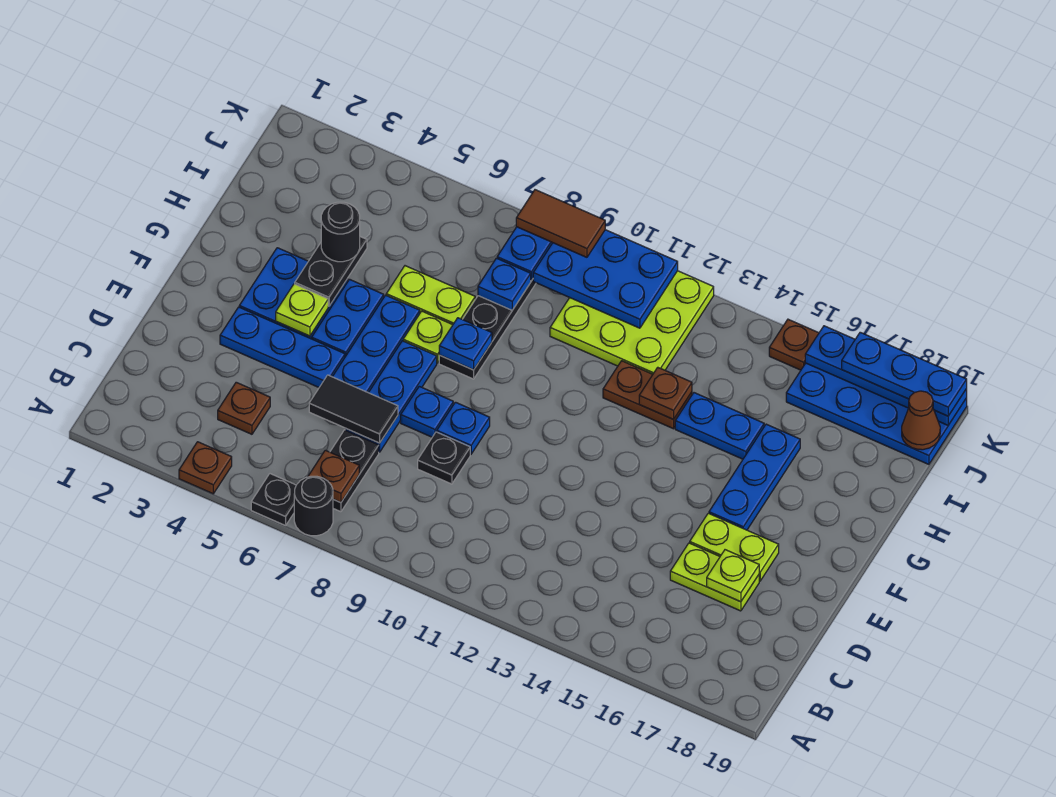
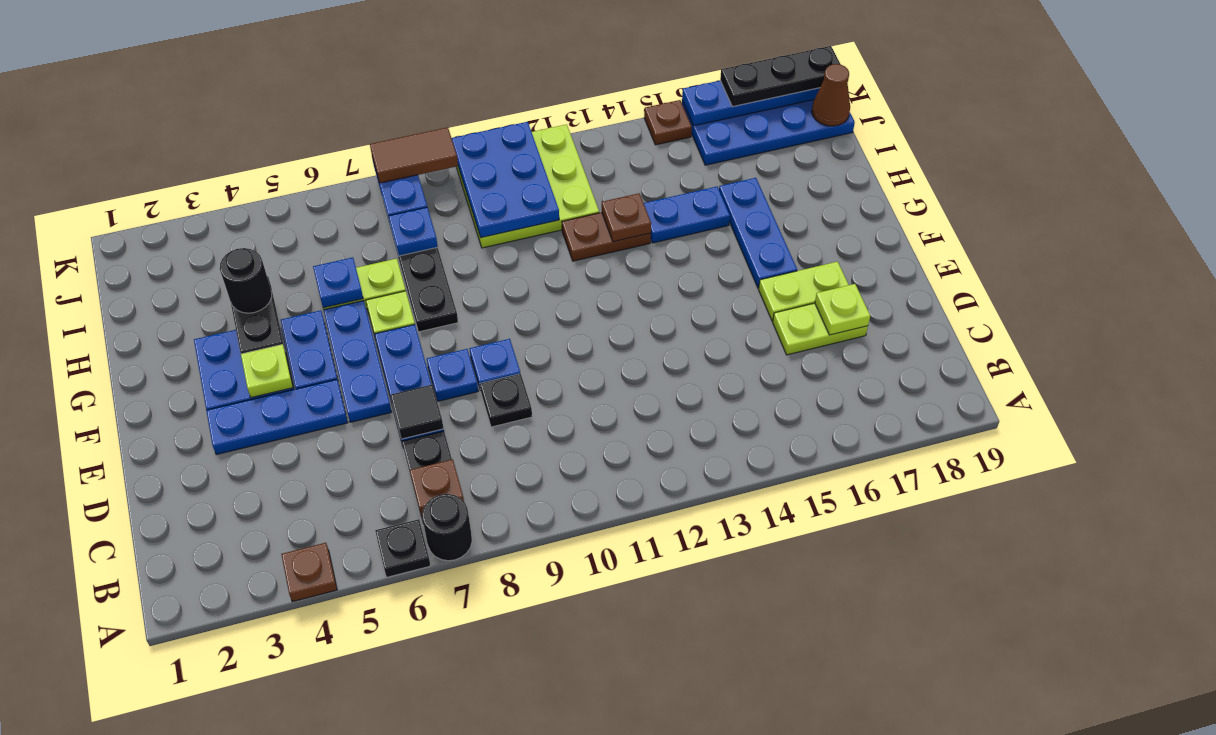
brown plate C4 level 1 -> none
black tile D6:D7 level 2 -> black tile D7 level 2
blue plate G8 level 2 -> blue plate H6 level 2
blue plate J9:K11 level 2 -> blue plate I10:K11 level 2
blue plate K17:K19 level 3 -> black plate K17:K19 level 3

